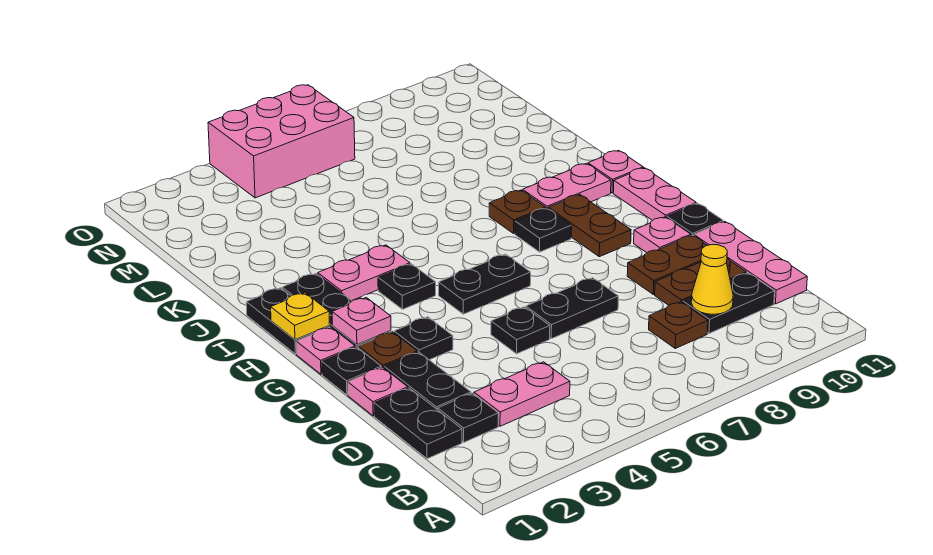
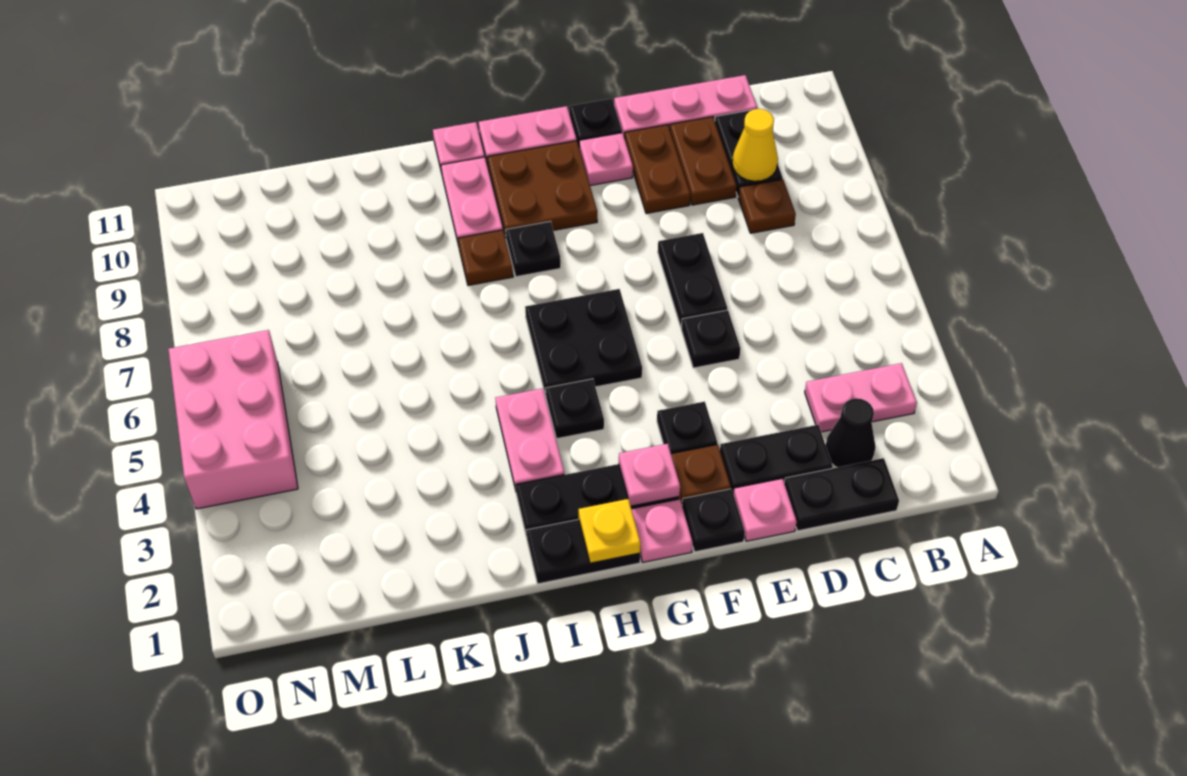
black plate C2 level 1 -> black cone C2 level 1
pink plate C3:C4 level 1 -> pink plate B3:C3 level 1
black plate G5:G6 level 1 -> black plate G5:H6 level 1
brown plate G9:H9 level 1 -> brown plate G9:H10 level 1

